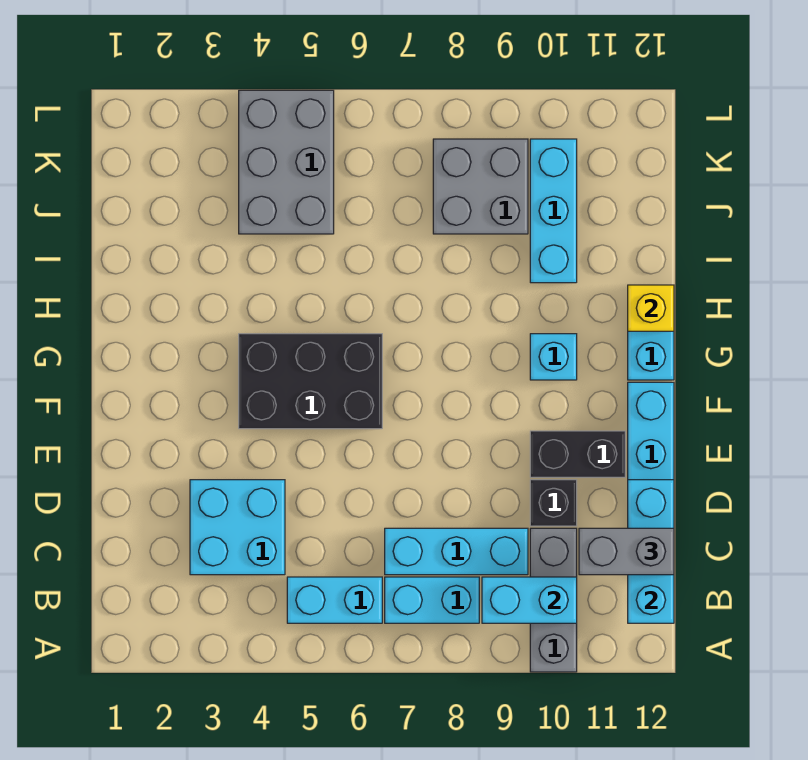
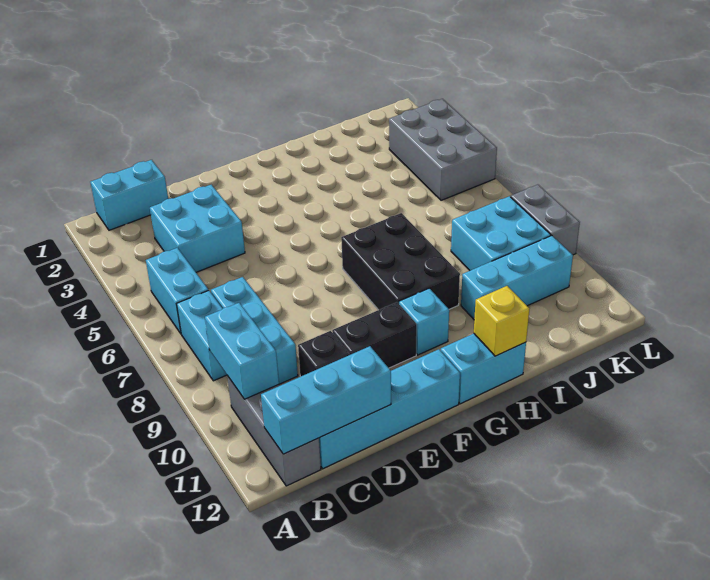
grey brick A10:C10 level 1 -> grey brick B10:B12 level 1
none -> cyan brick B1:C1 level 1
grey brick C11:C12 level 3 -> grey brick L8:L9 level 1
black brick E10:E11 level 1 -> black brick E10:F10 level 1
black brick F4:G6 level 1 -> black brick G7:H9 level 1
grey brick J4:L5 level 1 -> grey brick K3:L5 level 1
grey brick J8:K9 level 1 -> cyan brick J8:K9 level 1

